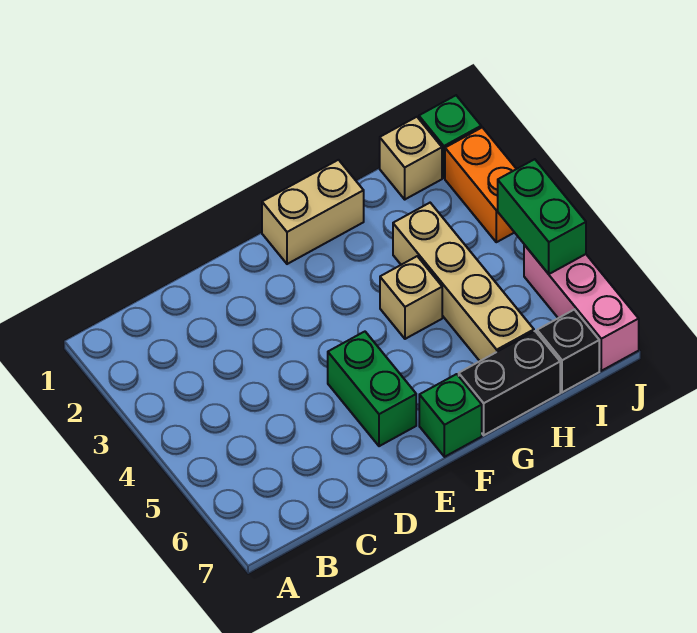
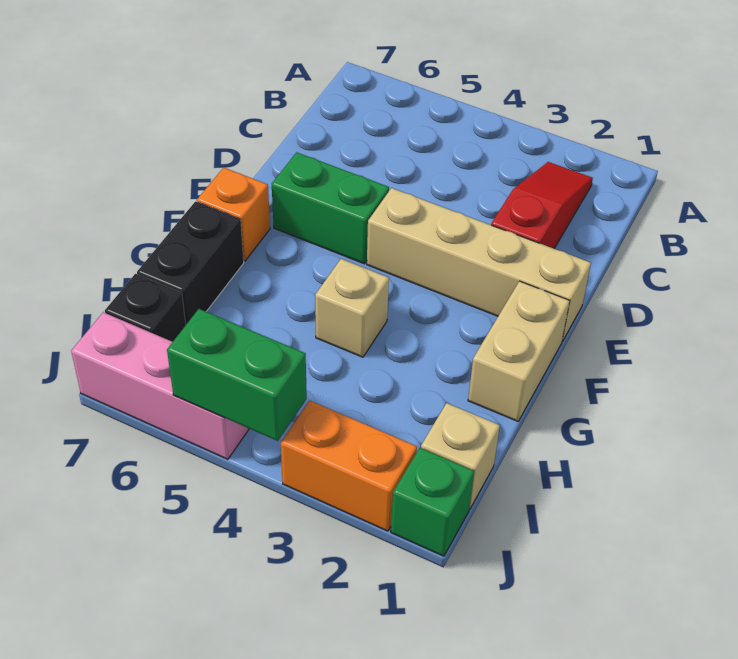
none -> red slope B2:D2 level 1 top D
green brick F7 level 1 -> orange brick F7 level 1
tan brick H3:H6 level 1 -> tan brick E1:E4 level 1

